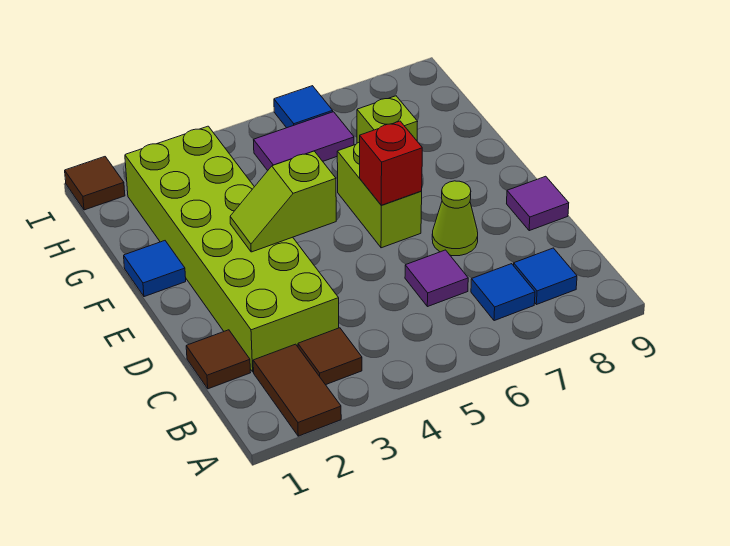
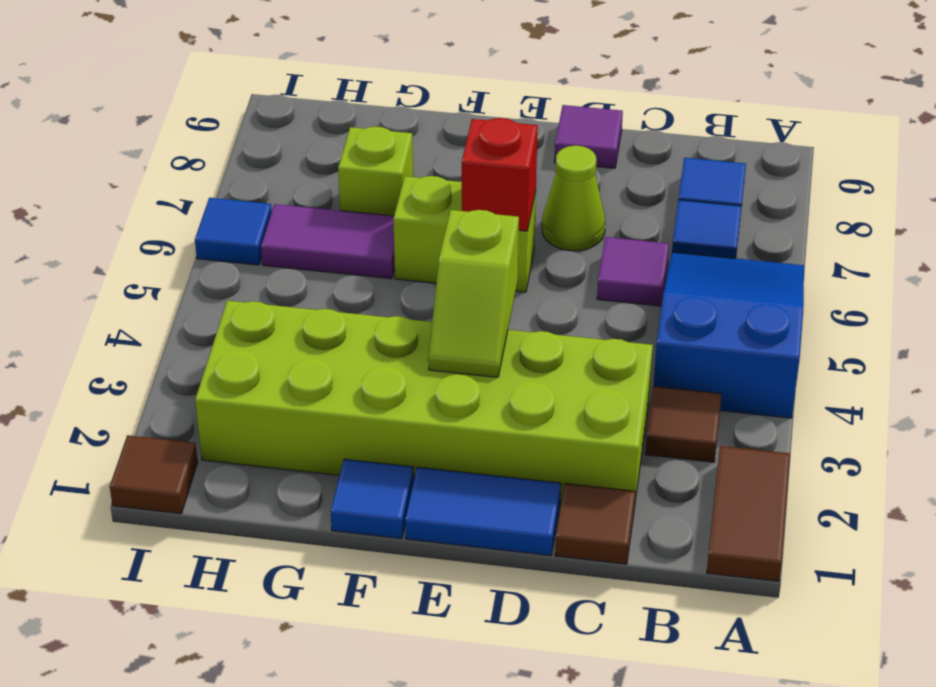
brown tile A2:B2 level 1 -> brown tile A1:A2 level 1
none -> blue slope A4:B6 level 1 top 4
none -> blue tile D1:E1 level 1
purple tile H5:H6 level 1 -> purple tile G6:H6 level 1

